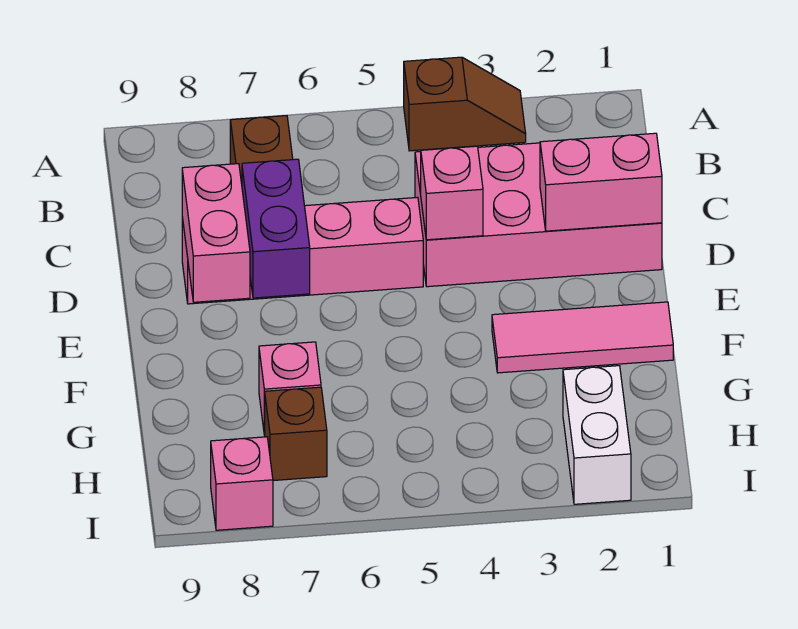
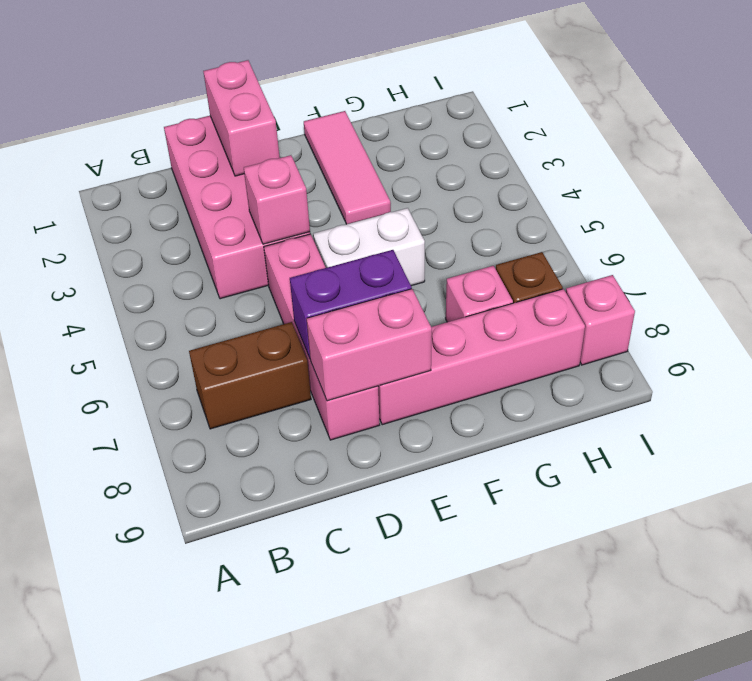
brown slope A3:A4 level 1 top 4 -> none
none -> pink brick E8:H8 level 1
white brick H2:I2 level 1 -> white brick E5:F5 level 1

